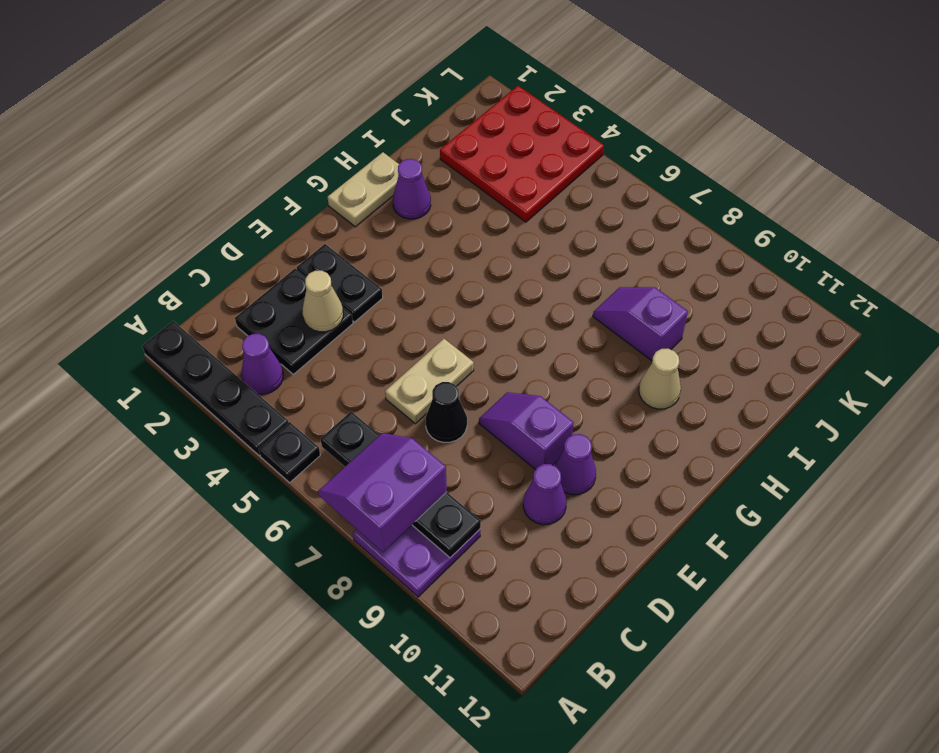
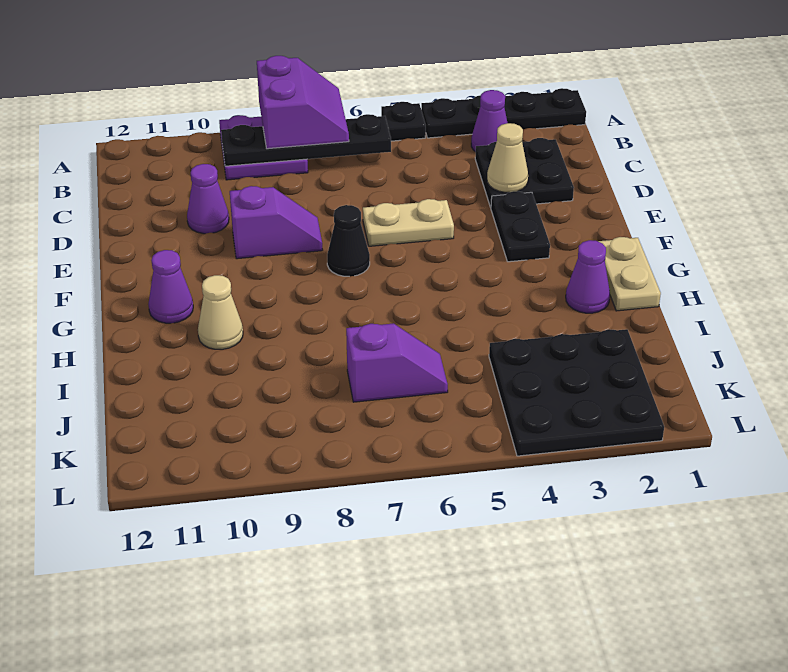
tan plate D6:E6 level 1 -> tan plate E5:E6 level 1
black cone D7 level 1 -> black cone F7 level 1
black plate E2:E3 level 1 -> black plate E3:F3 level 1
purple cone E10 level 1 -> purple cone G11 level 1
purple slope I8:I9 level 1 top 9 -> purple slope J6:J7 level 1 top 7
red plate J2:L4 level 1 -> black plate J2:L4 level 1

